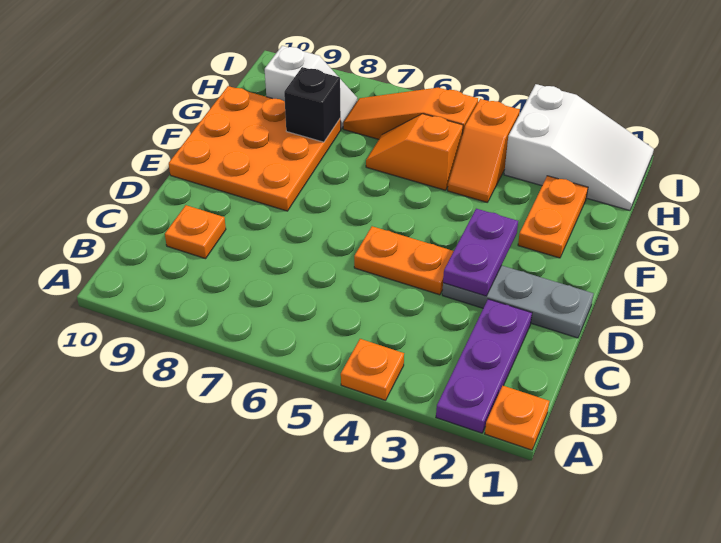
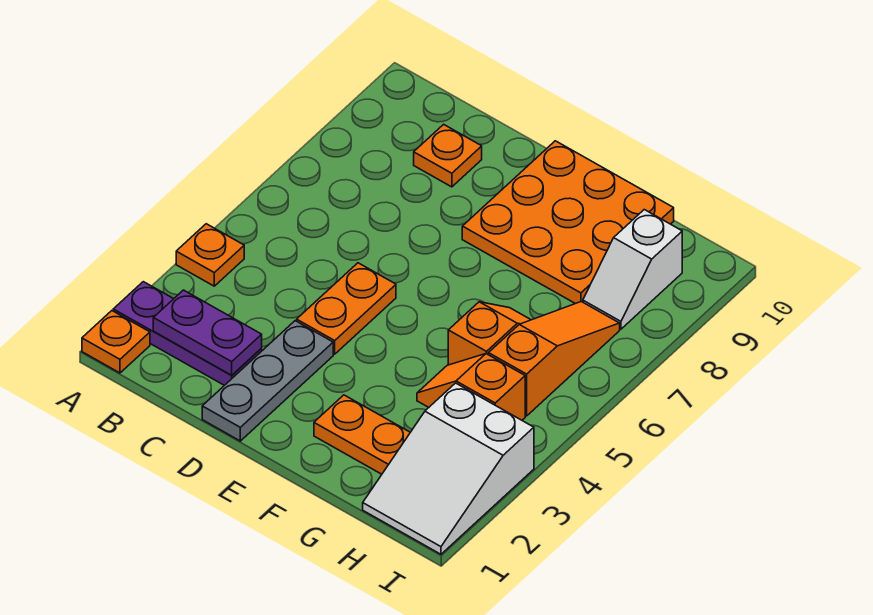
purple plate D3:E3 level 2 -> purple plate B2:C2 level 2
black brick G8 level 2 -> none

